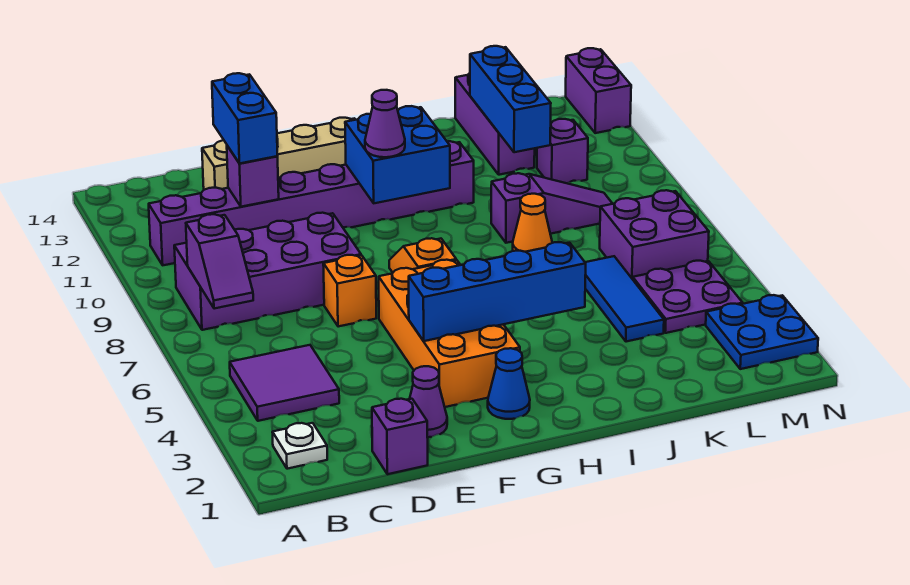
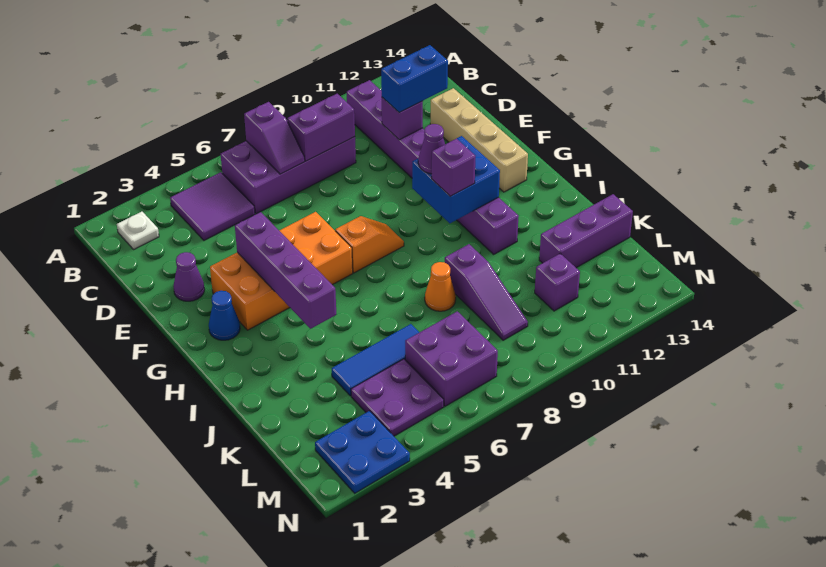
purple slope B7:B8 level 2 top 8 -> purple slope B7:C7 level 2 top B
purple brick B8:E9 level 1 -> purple brick B6:C9 level 1
purple brick D1 level 1 -> purple brick H10 level 3
orange brick E7 level 1 -> none
blue brick F4:I4 level 2 -> purple brick F4:I4 level 2
blue brick K11:K13 level 2 -> none
purple brick N13:N14 level 1 -> purple brick C8:C9 level 2

